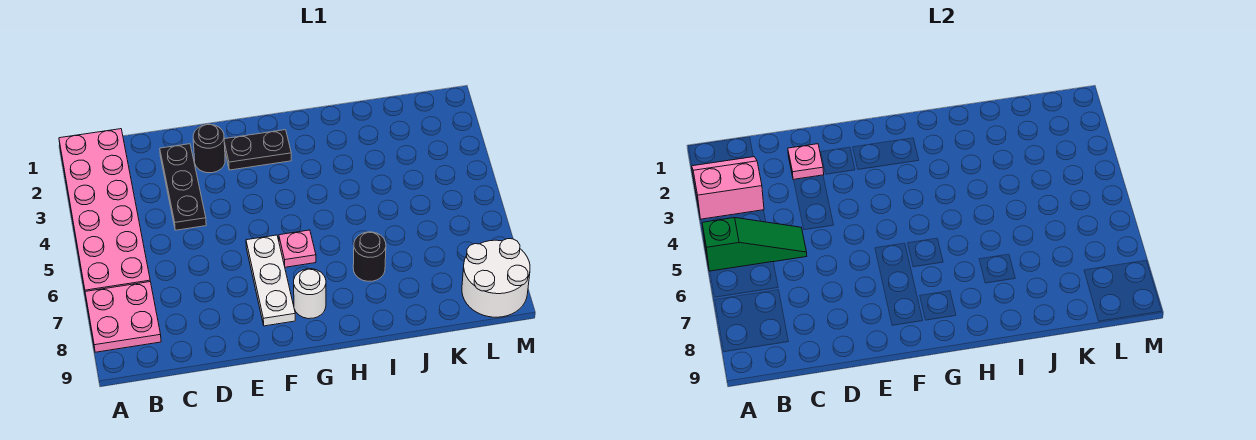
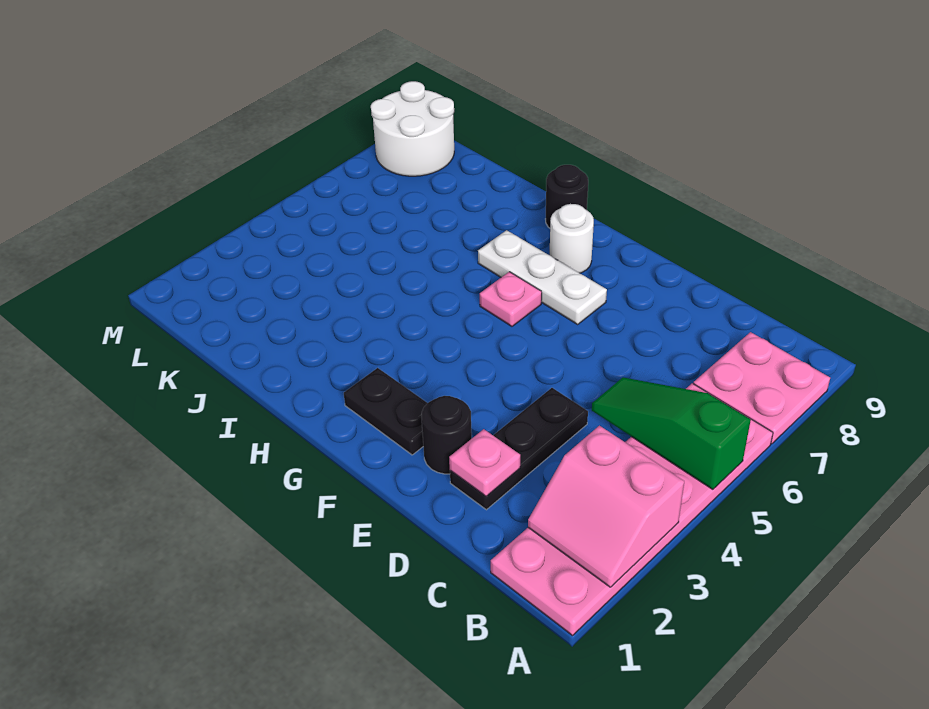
white plate F6:F8 level 1 -> white plate F7:H7 level 1
black round brick I7 level 1 -> black round brick H9 level 1

